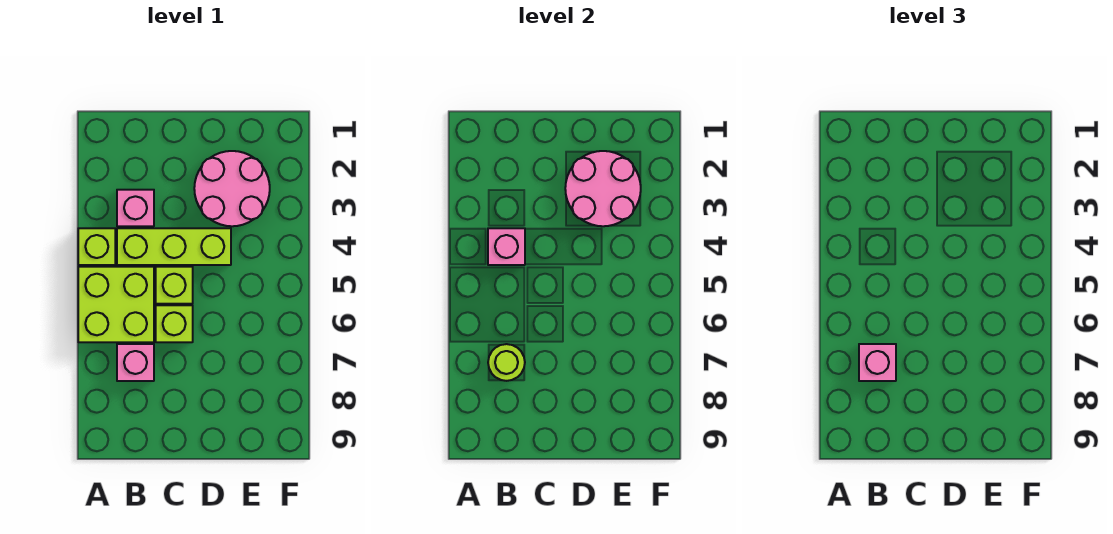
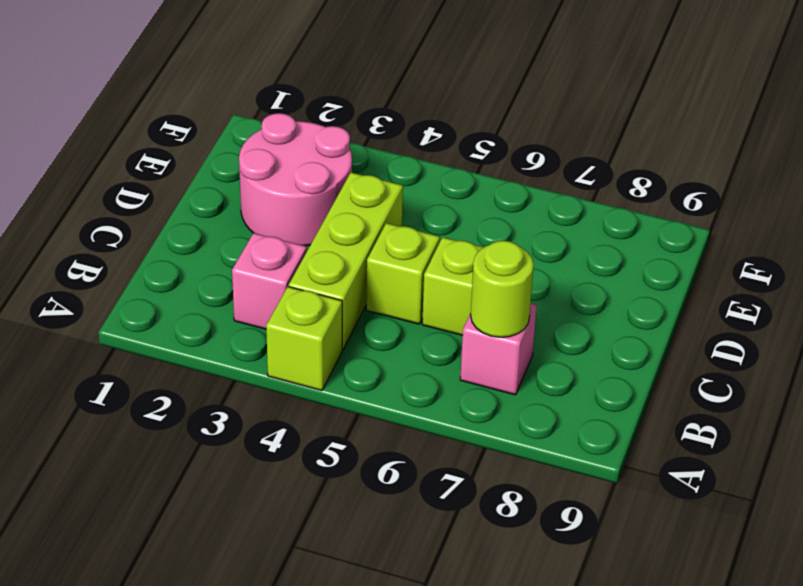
lime brick A5:B6 level 1 -> none
pink brick B4 level 2 -> none
pink brick B7 level 3 -> none
pink round brick D2:E3 level 2 -> none

